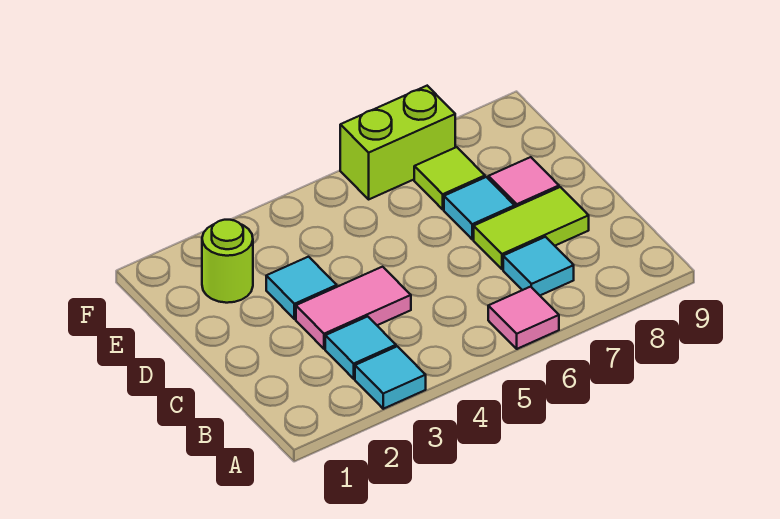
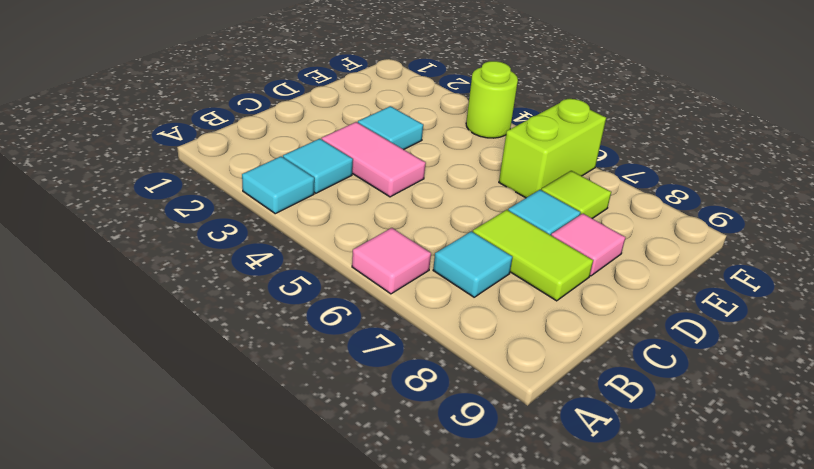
lime round brick E2 level 1 -> lime round brick F4 level 1
lime brick F6:F7 level 1 -> lime brick E6:F6 level 1

